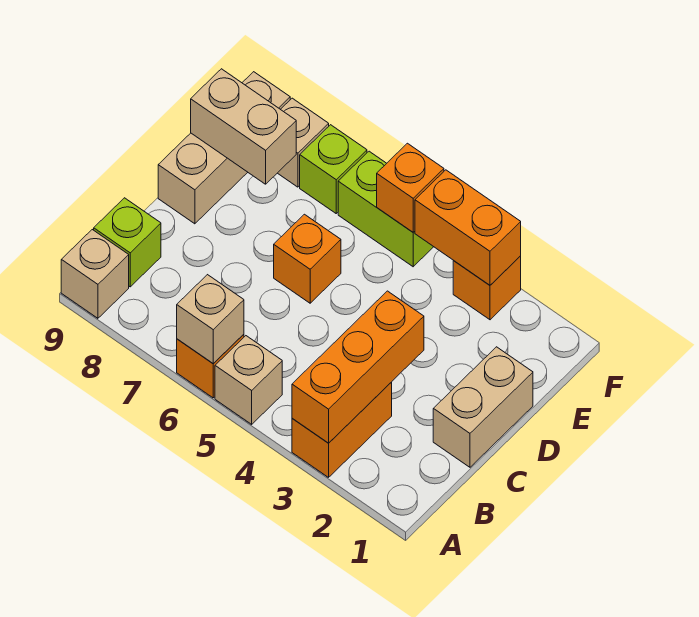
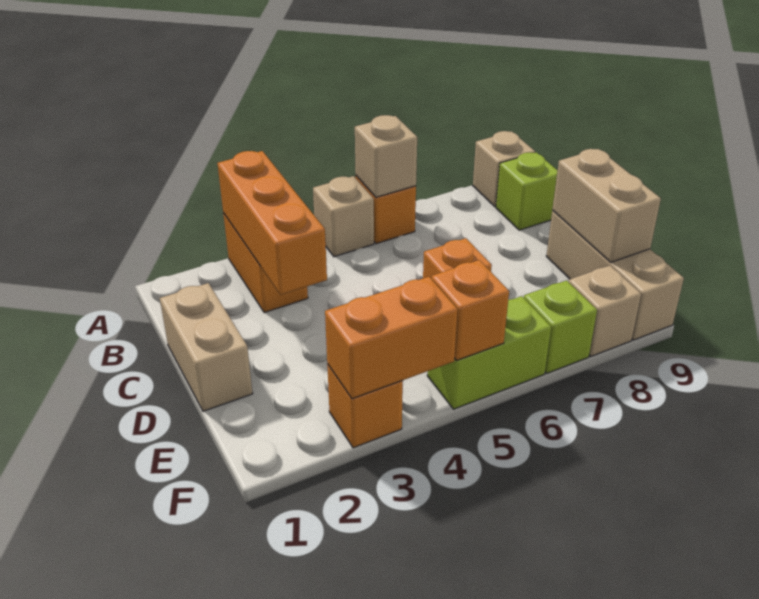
tan brick E8:E9 level 2 -> tan brick D9:E9 level 2

